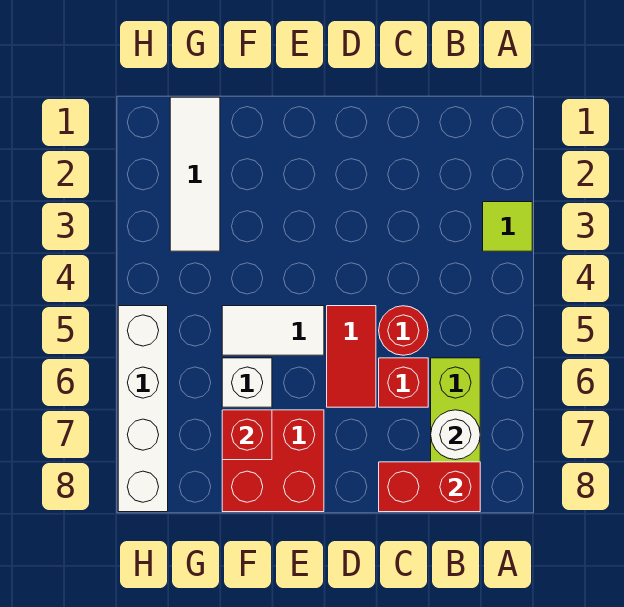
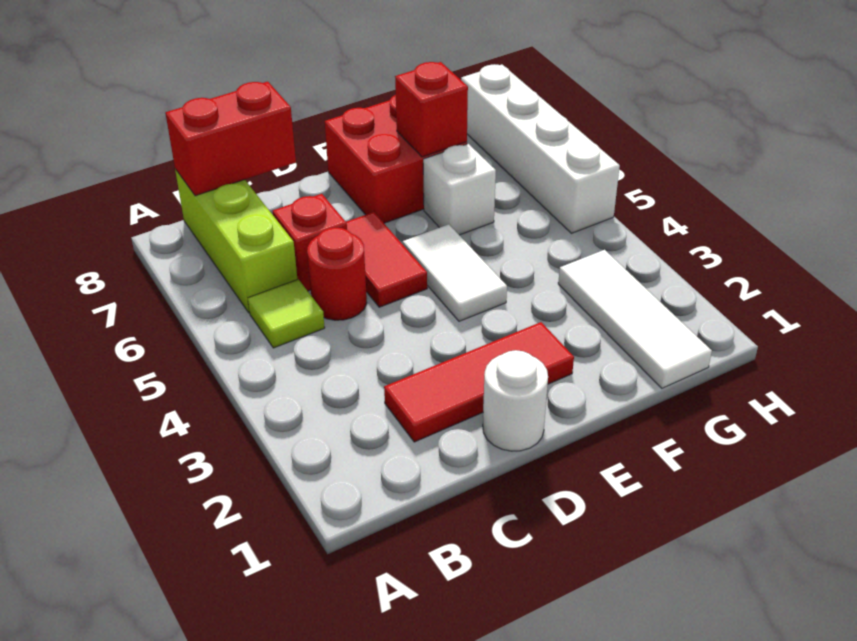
lime tile A3 level 1 -> lime tile B5 level 1
white round brick B7 level 2 -> white round brick D1 level 1
none -> red tile C2:E2 level 1
white tile E5:F5 level 1 -> white tile E4:E5 level 1

